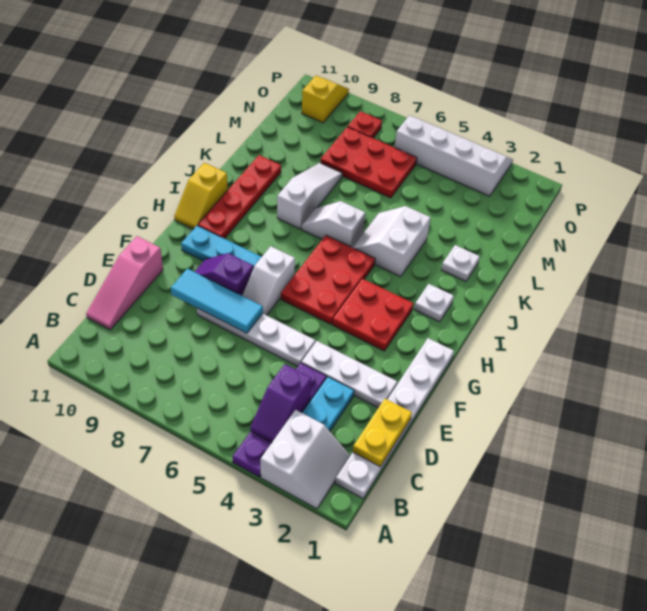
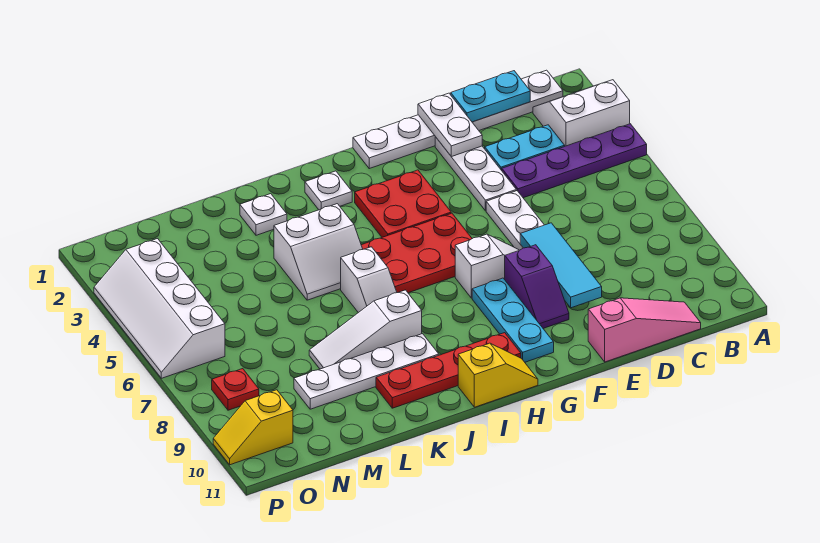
purple slope B4:C4 level 2 top C -> none
yellow plate C1:D1 level 2 -> cyan plate C1:D1 level 2
none -> white plate E1:E2 level 2
none -> white plate J9:M9 level 1
red plate M6:N8 level 1 -> none

